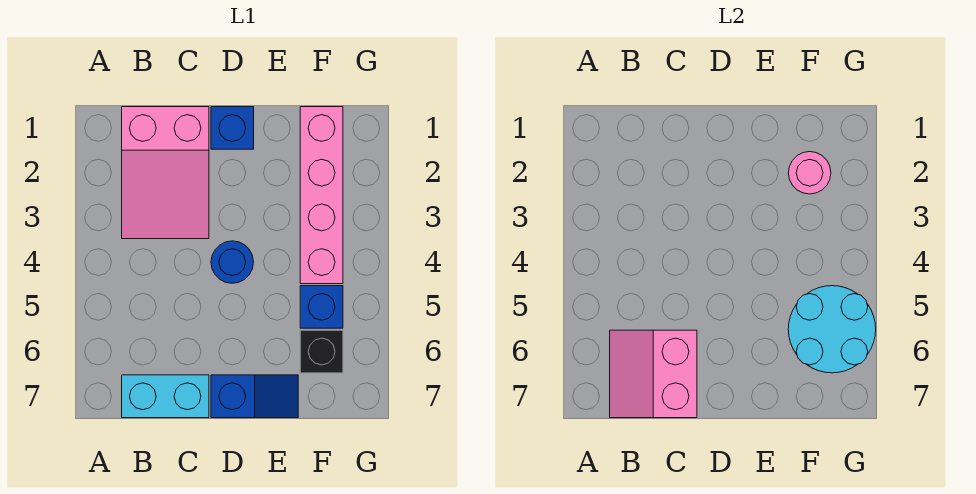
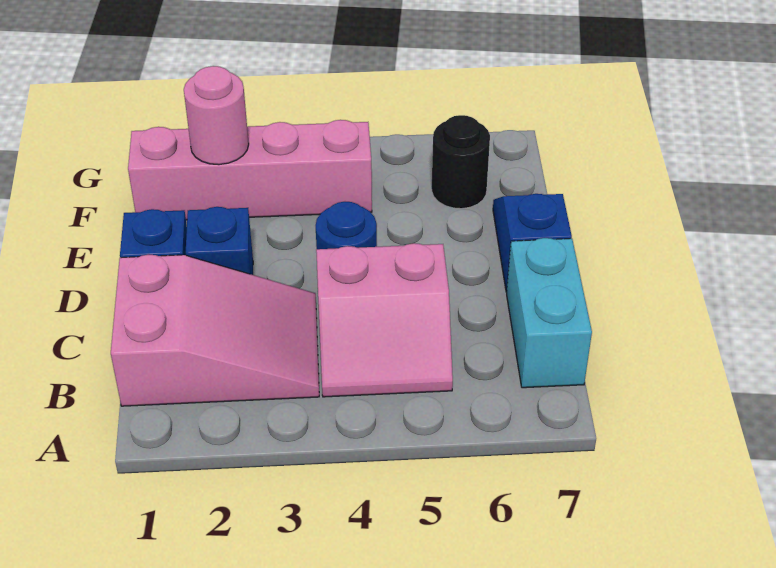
pink slope B6:C7 level 2 top C -> pink slope B4:C5 level 1 top C
blue brick F5 level 1 -> blue brick D2 level 1
cyan round brick F5:G6 level 2 -> none
black brick F6 level 1 -> black round brick F6 level 1

